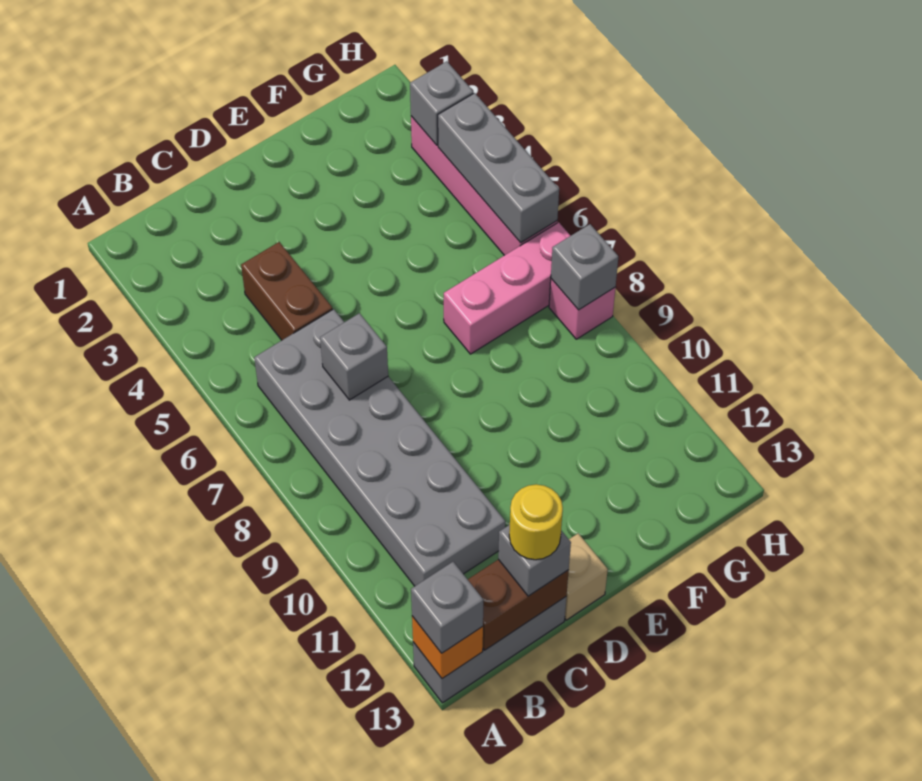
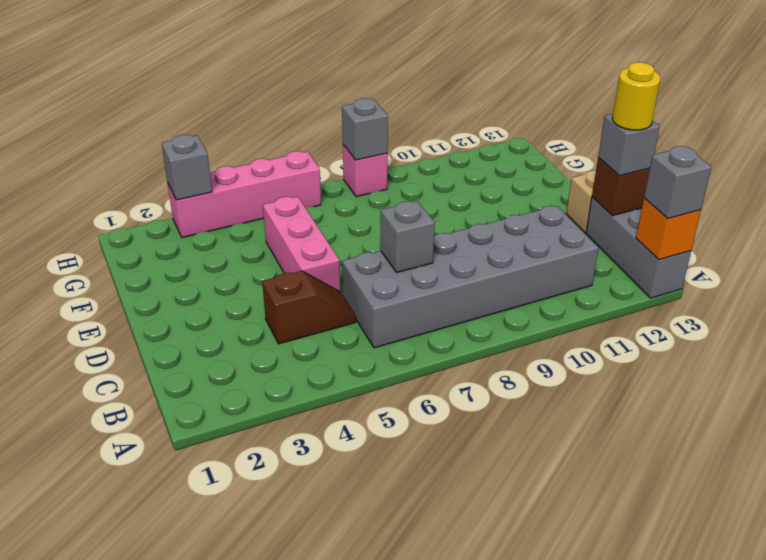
brown brick B13:C13 level 2 -> brown brick C13 level 2
brown brick C4:C5 level 1 -> brown slope C4:C5 level 1 top 4
pink brick F7:H7 level 1 -> pink brick D5:F5 level 1
grey brick H4:H6 level 2 -> none

